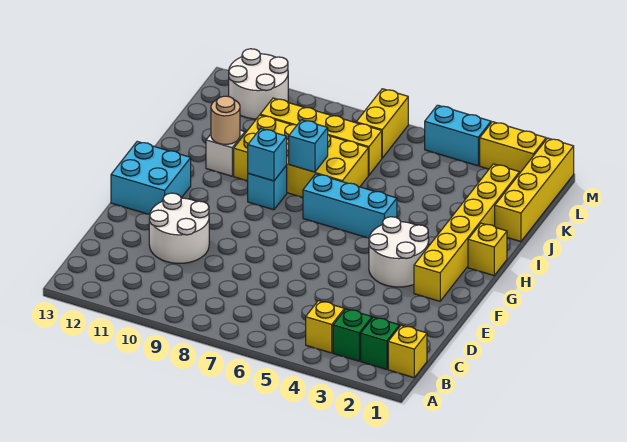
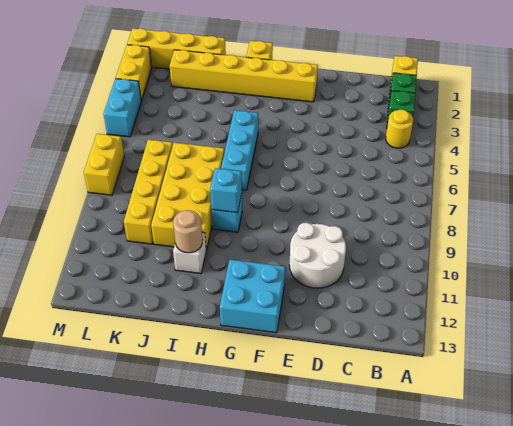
yellow brick B4 level 1 -> yellow round brick B4 level 1
white round brick F3:G4 level 1 -> none
cyan brick I8 level 2 -> none
yellow brick L7:M7 level 1 -> yellow brick M7:M8 level 1
white round brick L11:M12 level 1 -> none

